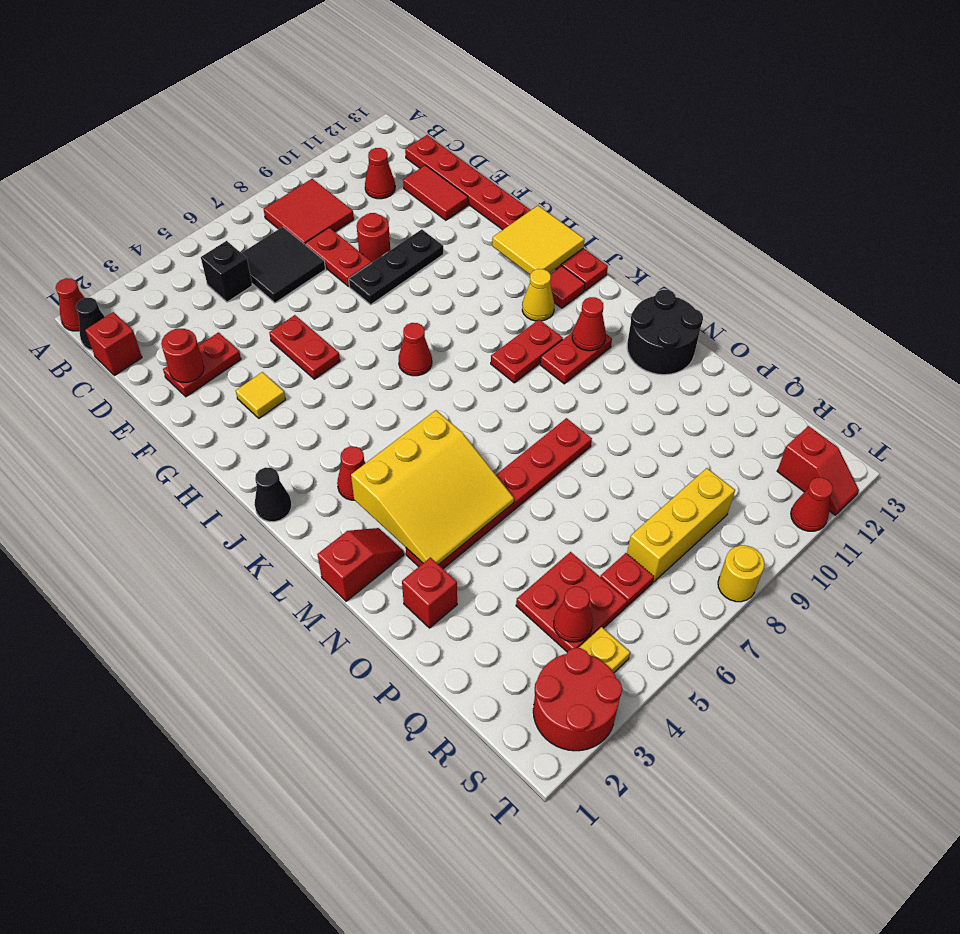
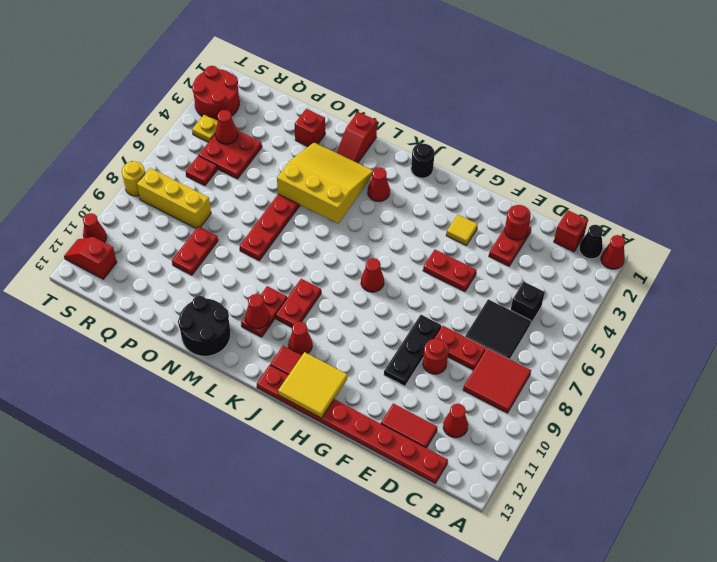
black cone J1 level 1 -> black round brick J1 level 1
yellow cone J11 level 1 -> red cone J11 level 1
yellow slope L3:N5 level 2 top L -> yellow slope L3:N5 level 2 top 5
none -> red plate P9:P10 level 1
yellow brick R7:R9 level 1 -> yellow brick Q8:S8 level 1

